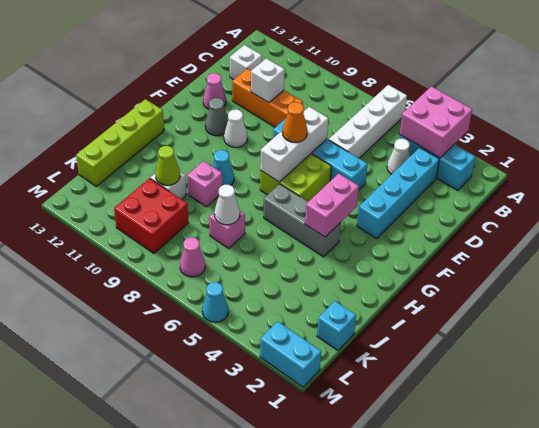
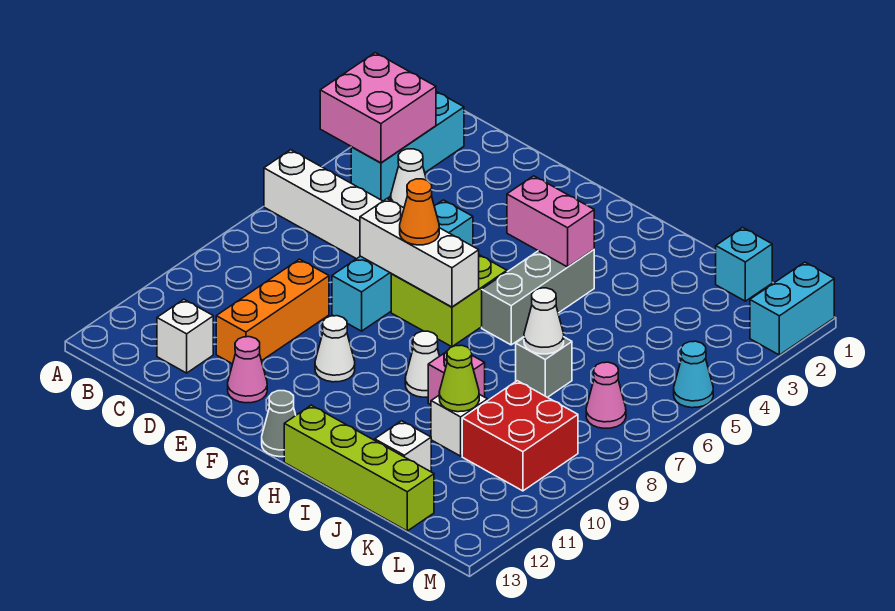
cyan brick C3:F3 level 1 -> none
white brick D10 level 2 -> white brick J12 level 1
grey cone F11 level 1 -> grey cone G13 level 1
cyan cone H9 level 1 -> white cone H9 level 1
pink brick J7 level 1 -> grey brick J7 level 1

